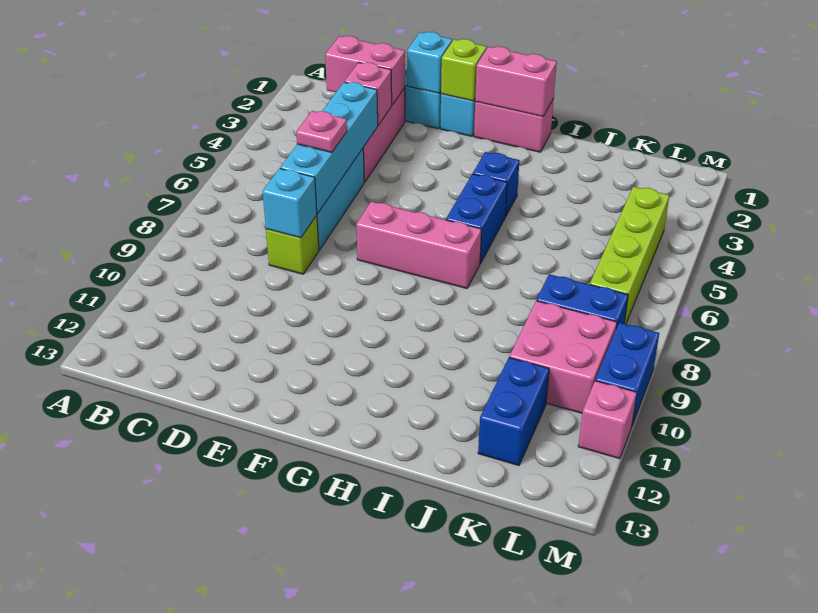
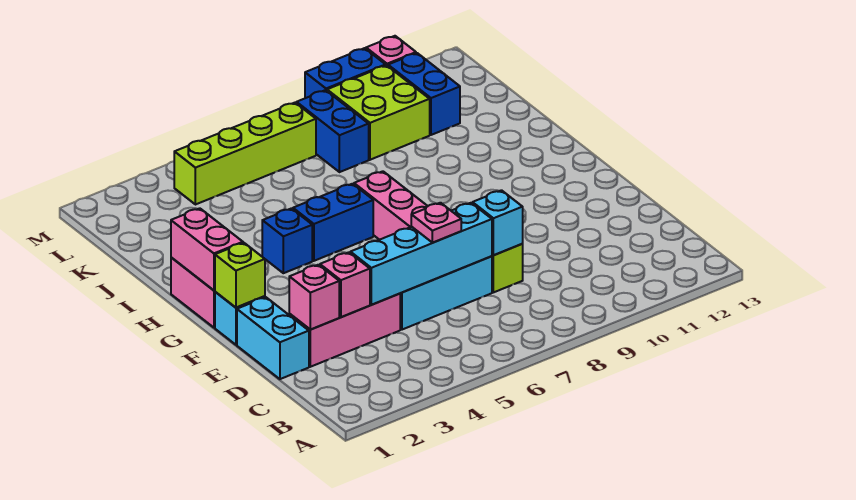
pink brick C2:D2 level 2 -> pink brick D2 level 2
cyan brick E1 level 2 -> none
pink brick K9:L10 level 1 -> lime brick K9:L10 level 1
blue brick K11:K12 level 1 -> blue brick K11:L11 level 1

